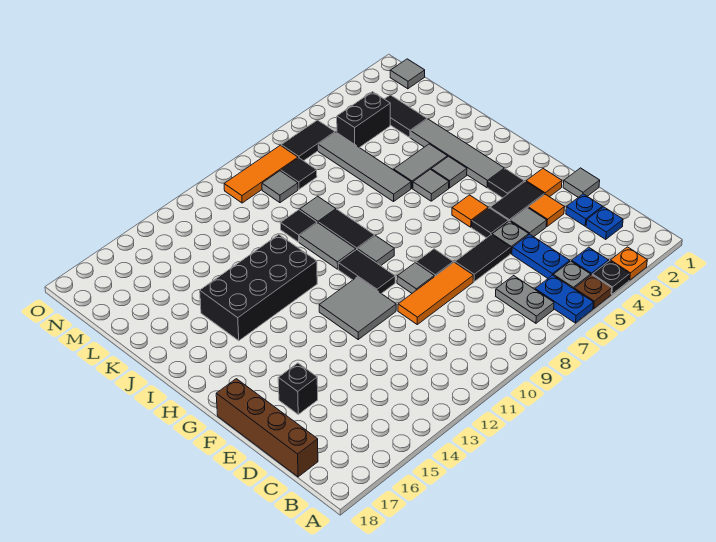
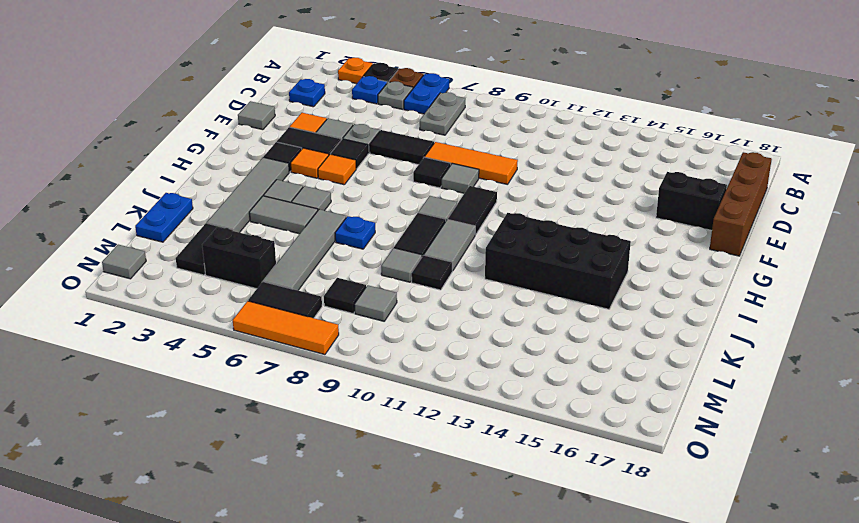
blue plate C5:D5 level 1 -> blue plate K1:L1 level 1
blue plate D2 level 1 -> blue plate J7 level 1
black brick E16 level 1 -> black brick E16:E17 level 1
orange tile F2 level 1 -> orange tile G4 level 1
grey tile F11:G12 level 1 -> none
orange tile N8:N10 level 1 -> orange tile O6:O8 level 1

